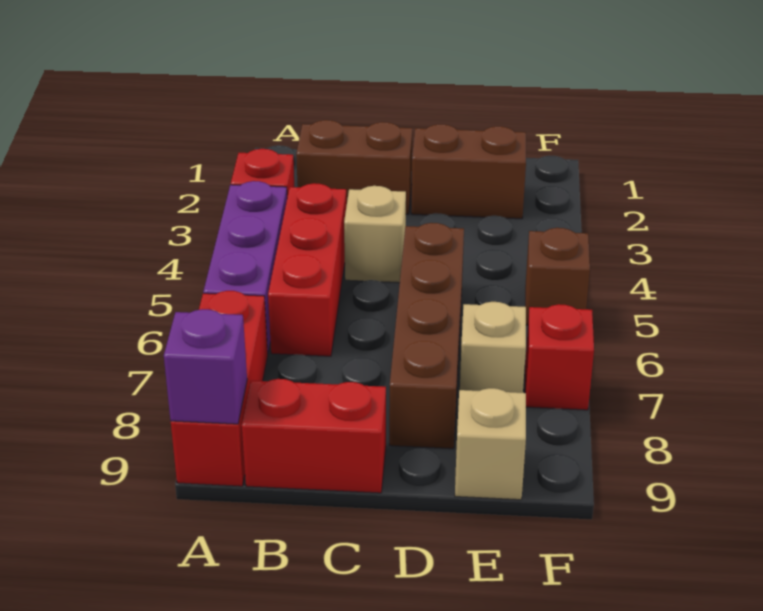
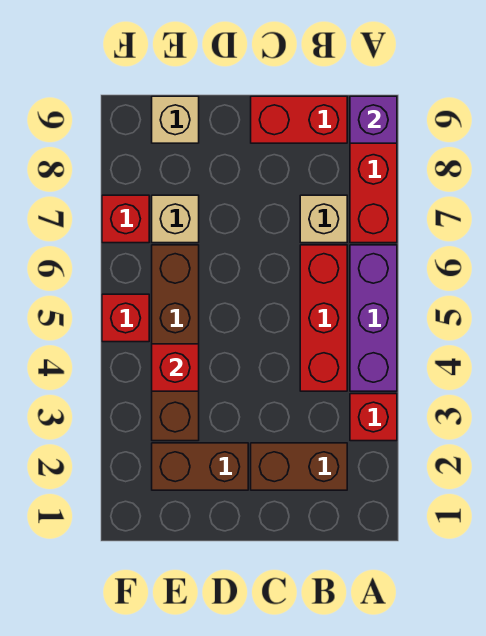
tan brick C4 level 1 -> tan brick B7 level 1
brown brick D5:D8 level 1 -> brown brick E3:E6 level 1
none -> red brick E4 level 2
brown brick F5 level 1 -> red brick F5 level 1

